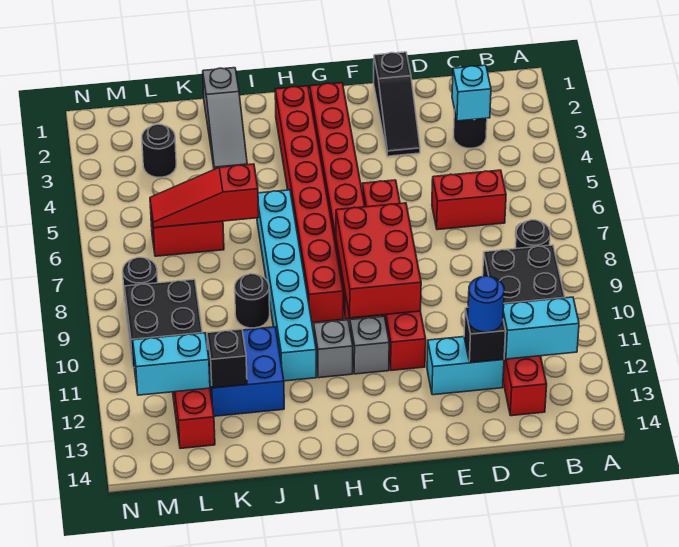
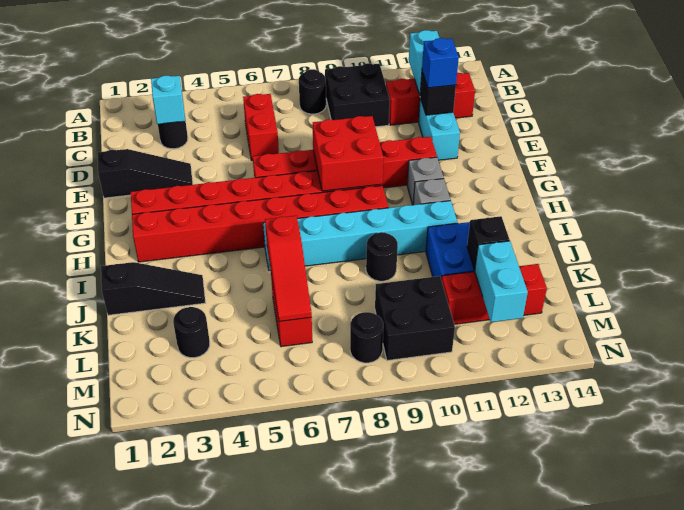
blue round brick D12 level 3 -> blue brick D12 level 3
red brick F8:G10 level 2 -> red brick F8:G9 level 2
grey slope J1:J3 level 1 top 1 -> black slope J1:J3 level 1 top 1

